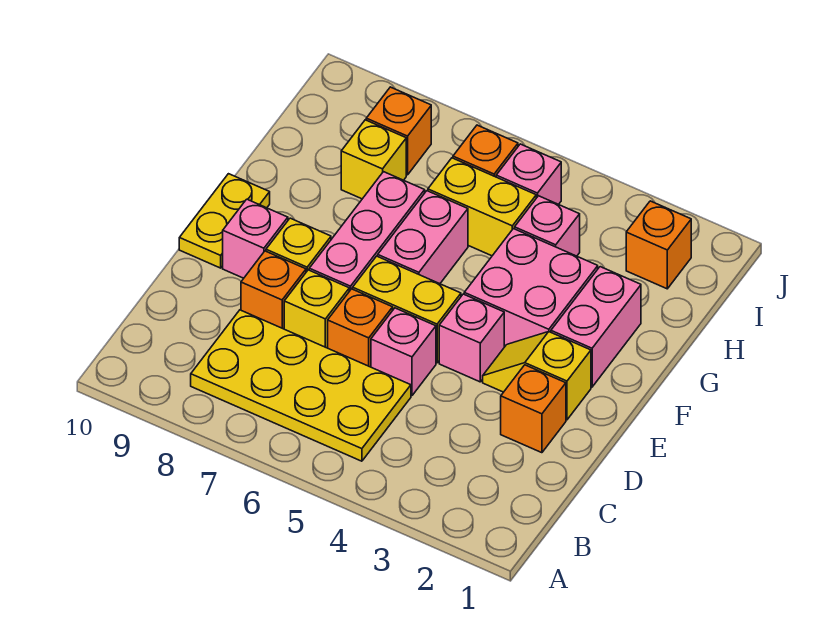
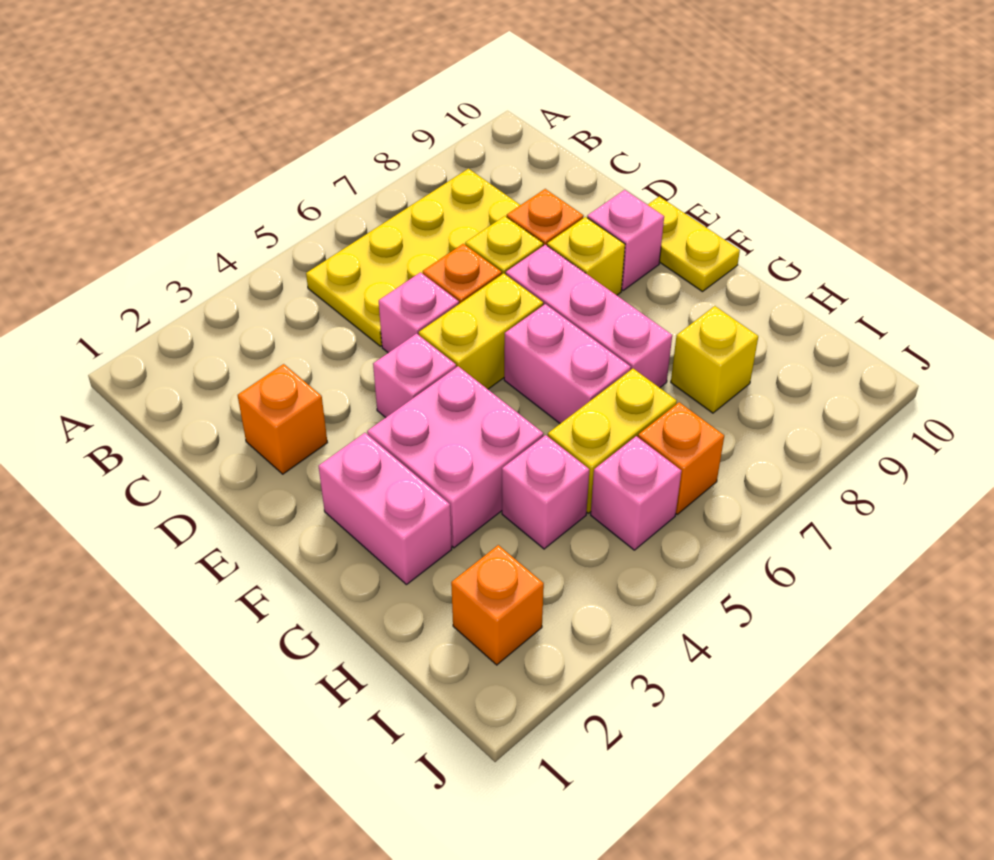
yellow slope E2:E3 level 1 top 2 -> none
orange brick I8 level 1 -> none

